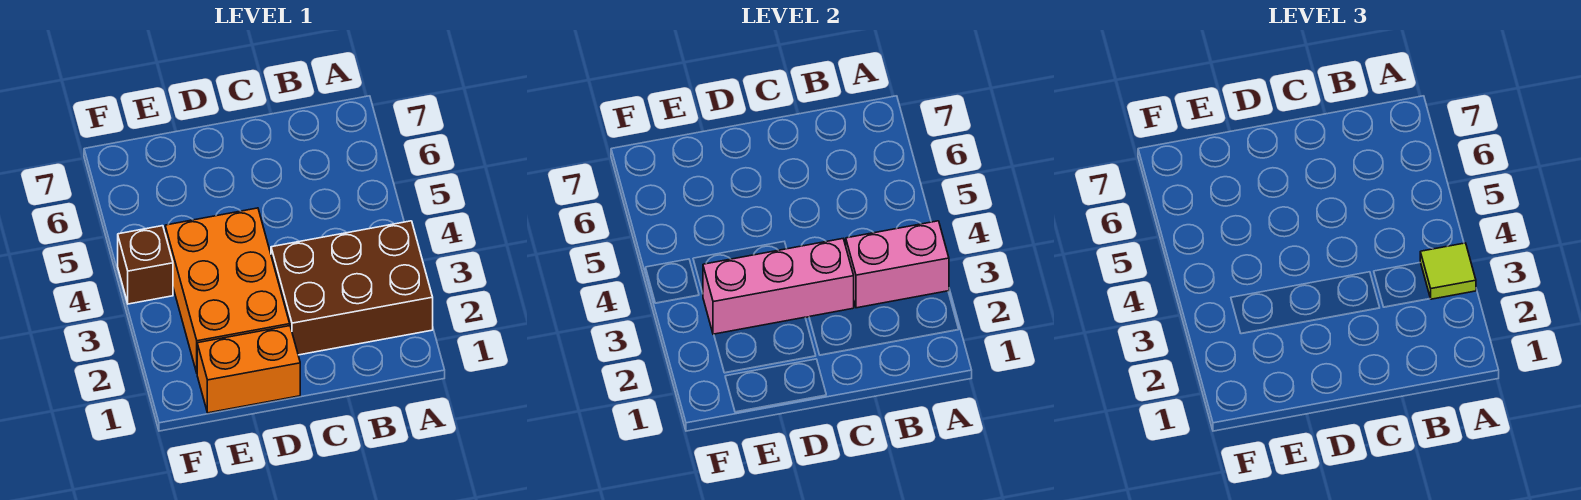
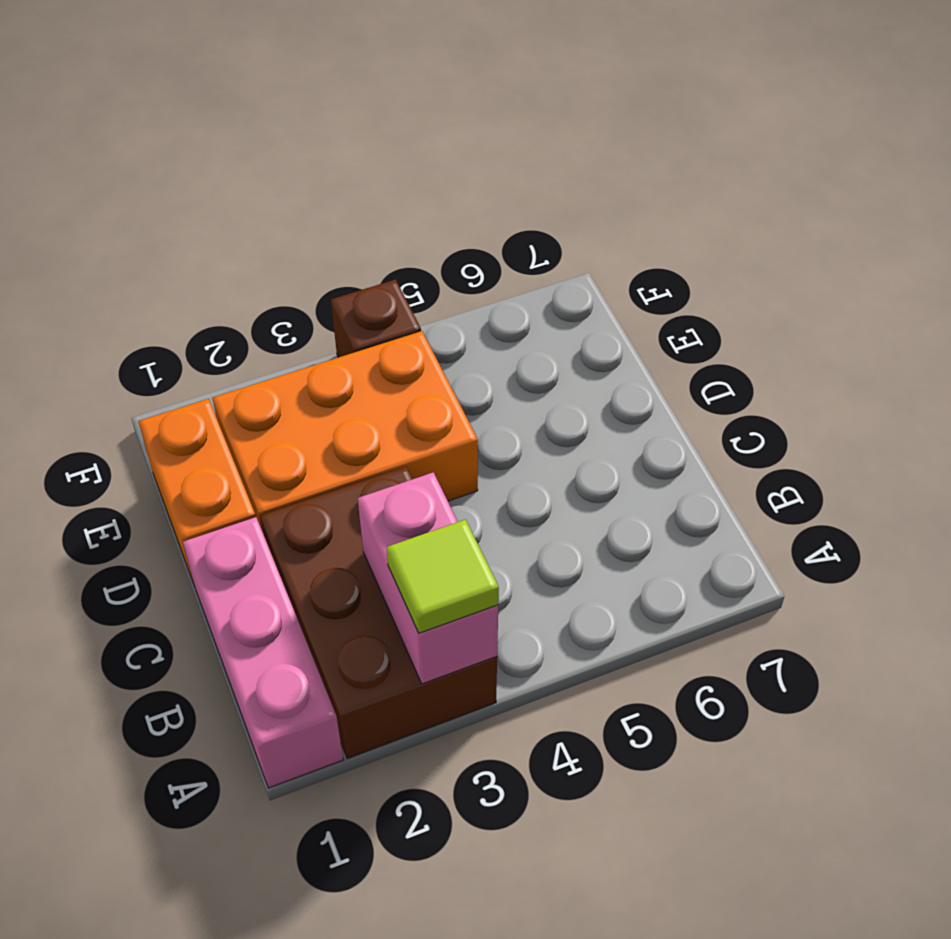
pink brick C3:E3 level 2 -> pink brick A1:C1 level 1

